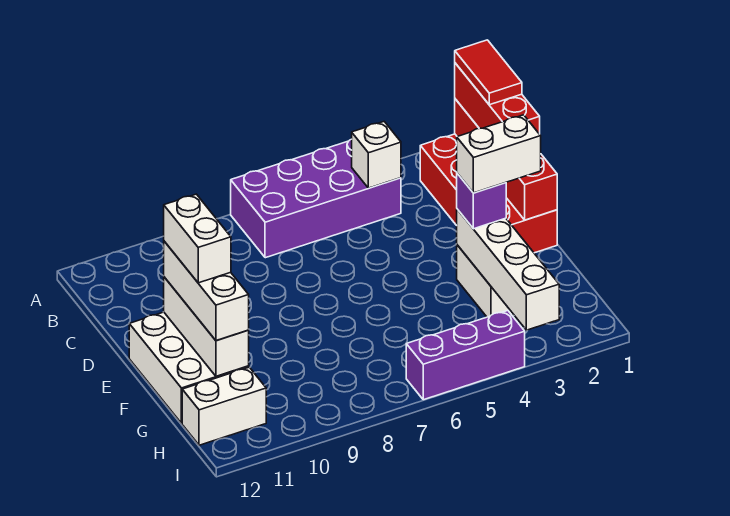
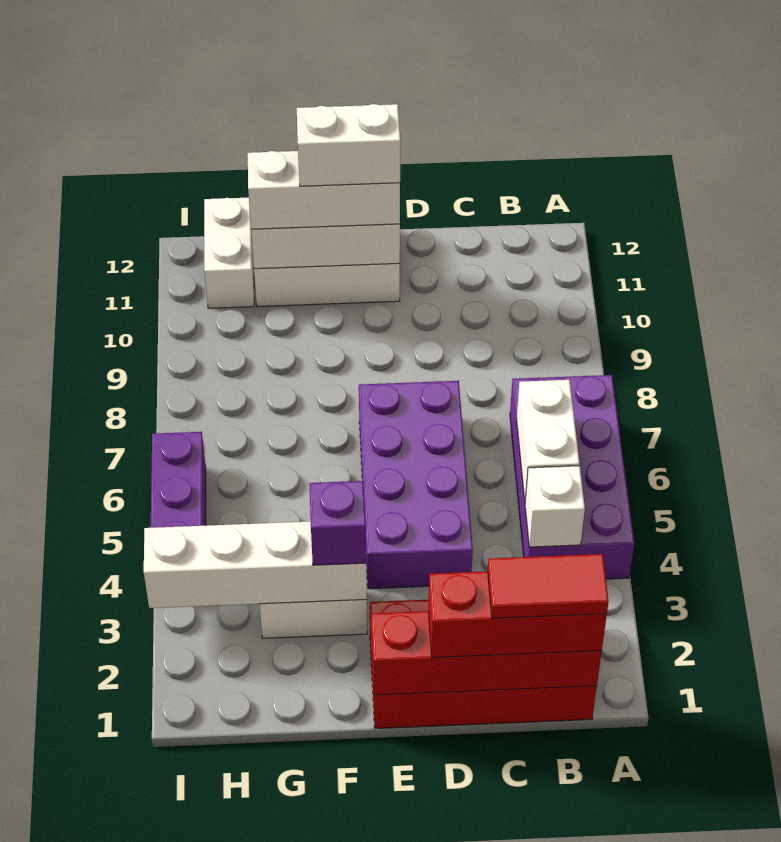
none -> purple brick D4:E7 level 1
white brick F2:F3 level 4 -> white brick B5:B6 level 2

